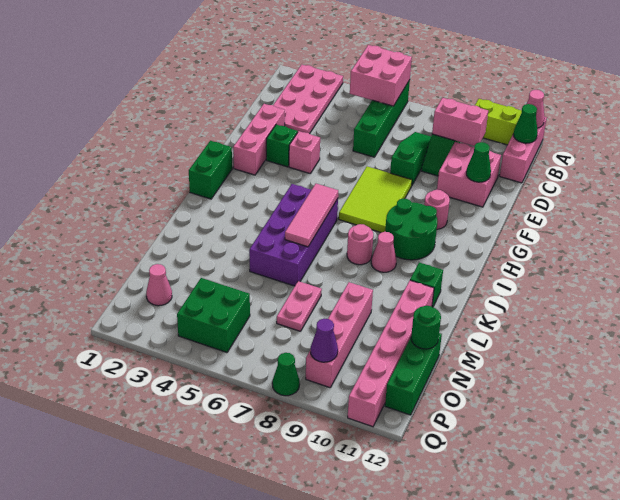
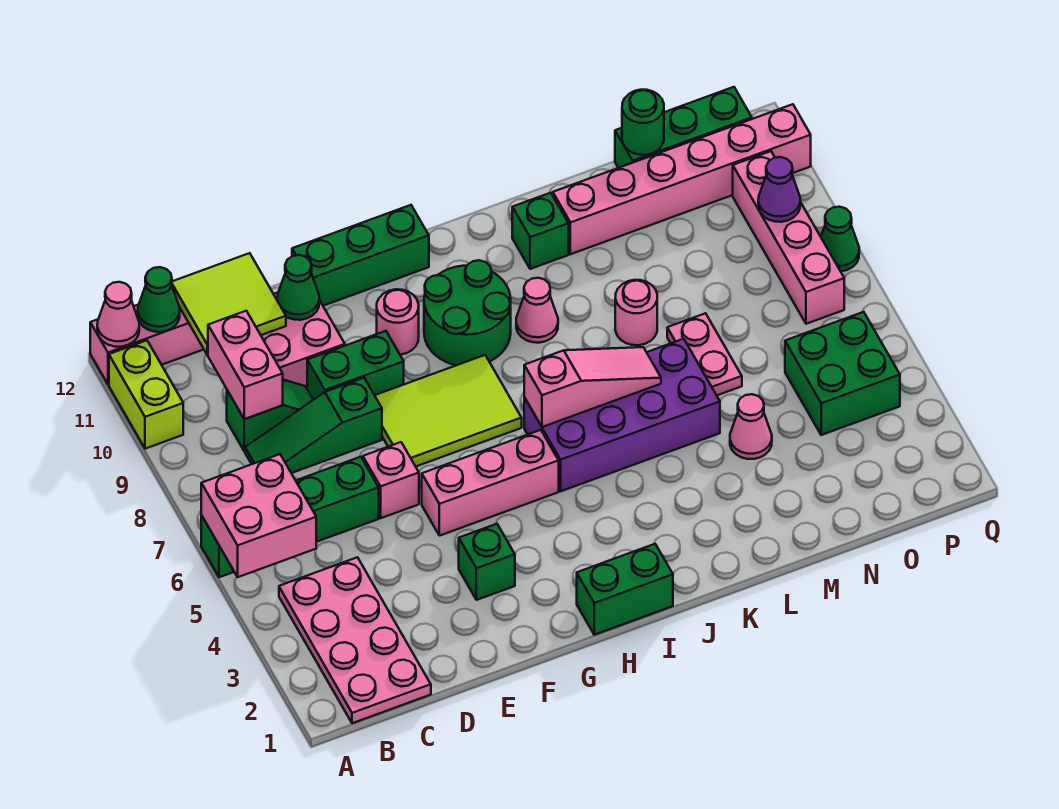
pink plate A2:D3 level 1 -> pink plate B1:C4 level 1
none -> lime tile C11:D12 level 2
pink brick E2:G2 level 1 -> pink brick F5:H5 level 1
none -> green brick E9:F9 level 1
pink brick F4 level 1 -> pink brick E6 level 1
none -> green brick F12:H12 level 1
pink tile I6:K6 level 2 -> pink slope I6:K6 level 2 top I
pink round brick J8 level 1 -> pink round brick L8 level 1
pink plate M7:N7 level 1 -> pink plate M6:M7 level 1
pink brick M9:P9 level 1 -> pink brick P7:P10 level 1
pink cone O2 level 1 -> pink cone M4 level 1

